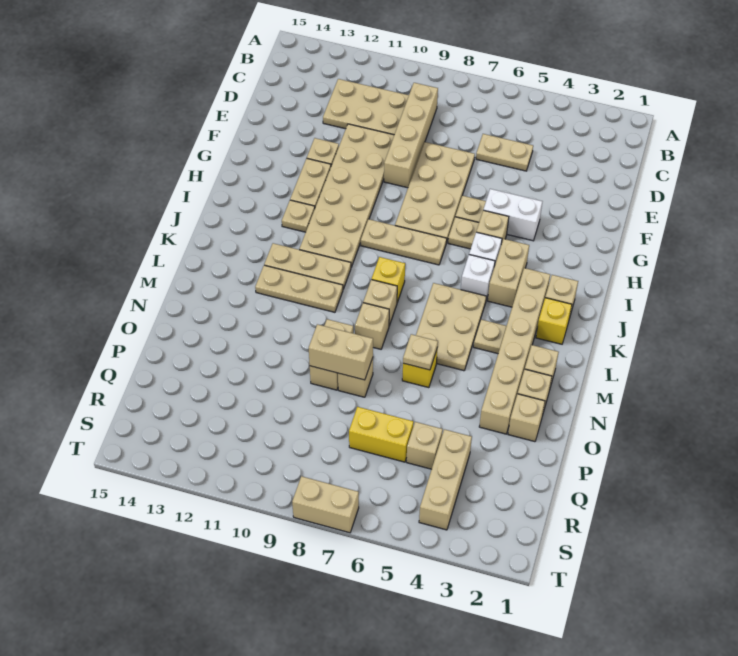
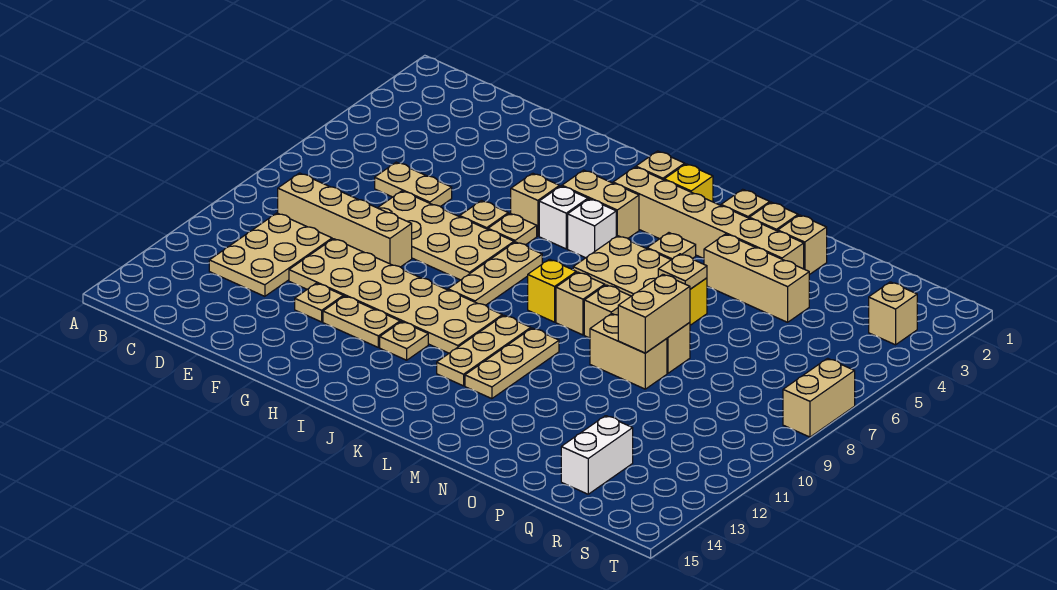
tan plate D5:D6 level 1 -> tan plate D6:E6 level 1
white brick G4:G5 level 1 -> white brick Q13:Q14 level 1
tan brick Q4:S4 level 1 -> tan brick N4:P4 level 1
tan brick Q5 level 1 -> tan brick S3 level 1
yellow brick Q6:Q7 level 1 -> none

